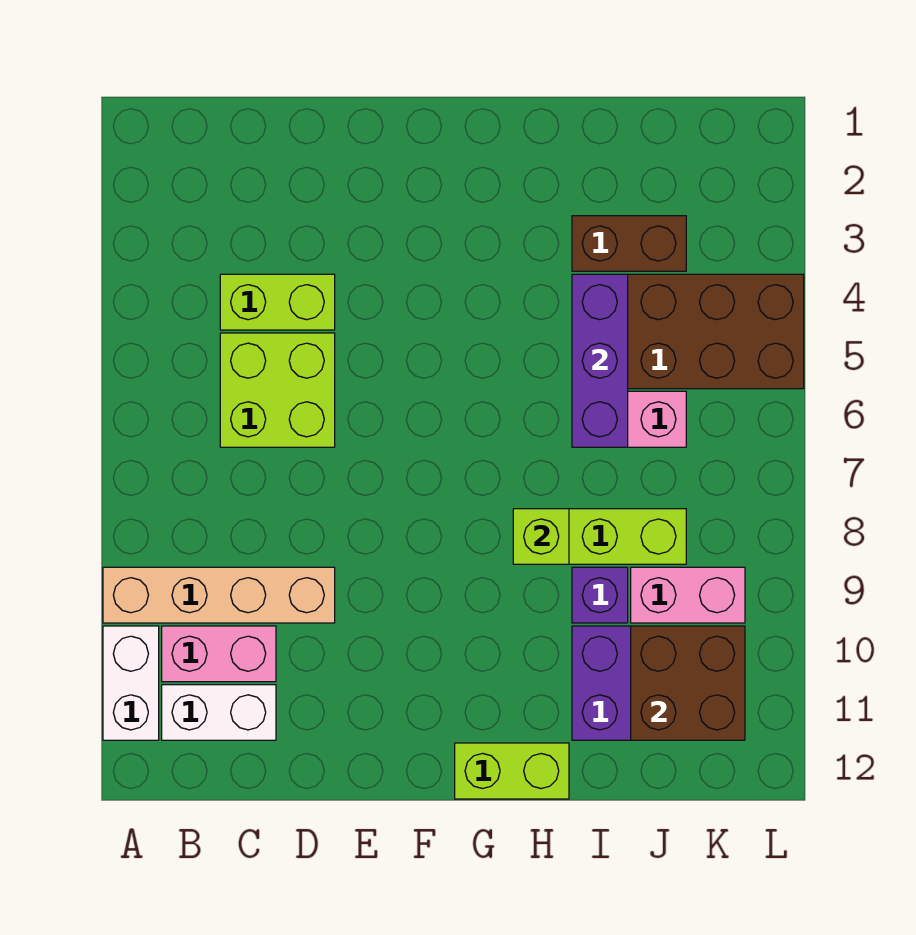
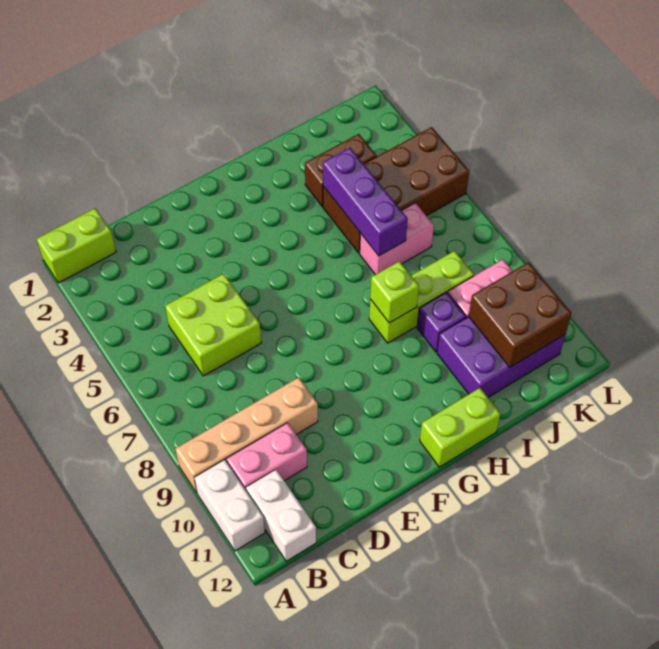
white brick B11:C11 level 1 -> white brick B11:B12 level 1
lime brick C4:D4 level 1 -> lime brick A1:B1 level 1

